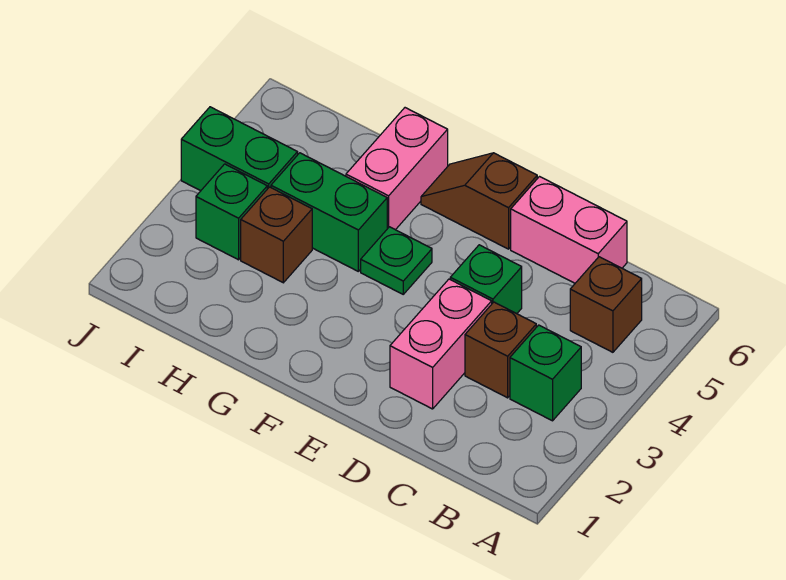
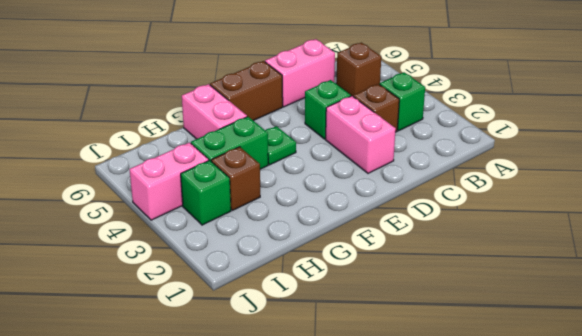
brown slope E6:F6 level 1 top E -> brown brick E6:F6 level 1
green brick I4:J4 level 1 -> pink brick I4:J4 level 1

